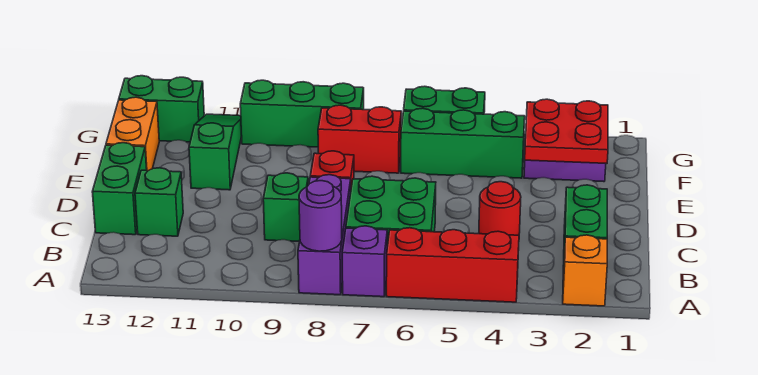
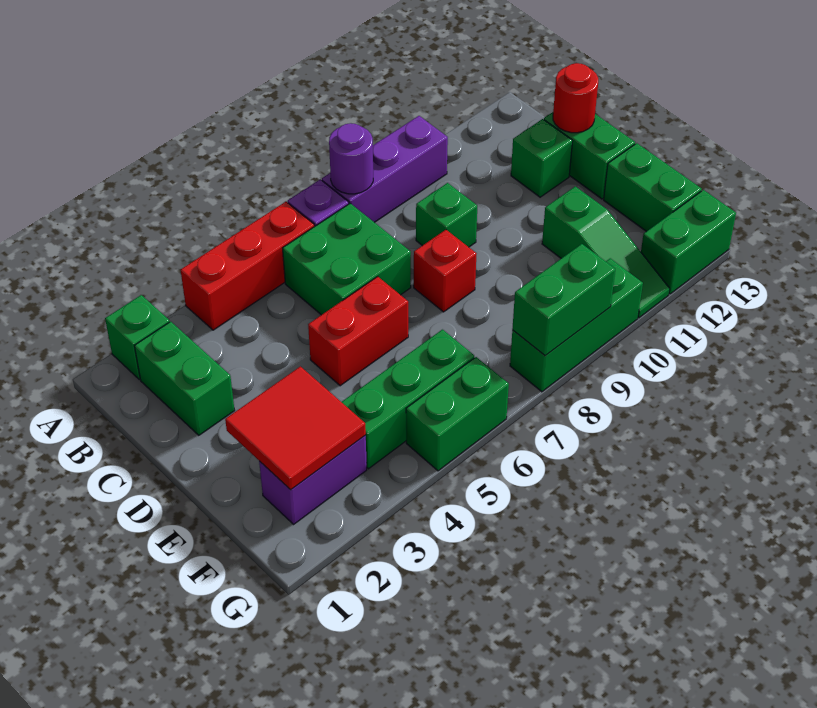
orange brick A2 level 1 -> green brick A2 level 1
purple brick A8:C8 level 1 -> purple brick A8:A10 level 1
red round brick C4 level 1 -> red round brick C13 level 2
red plate E2:F3 level 2 -> red tile E2:F3 level 2
orange brick E13:F13 level 1 -> green brick E13:F13 level 1
red brick F7:F8 level 1 -> red brick D5:D6 level 1
none -> green brick G8:G9 level 2

